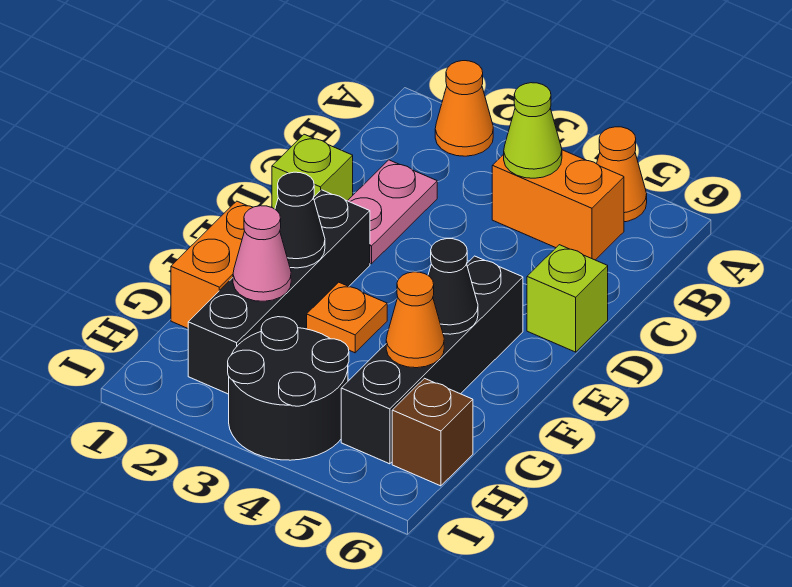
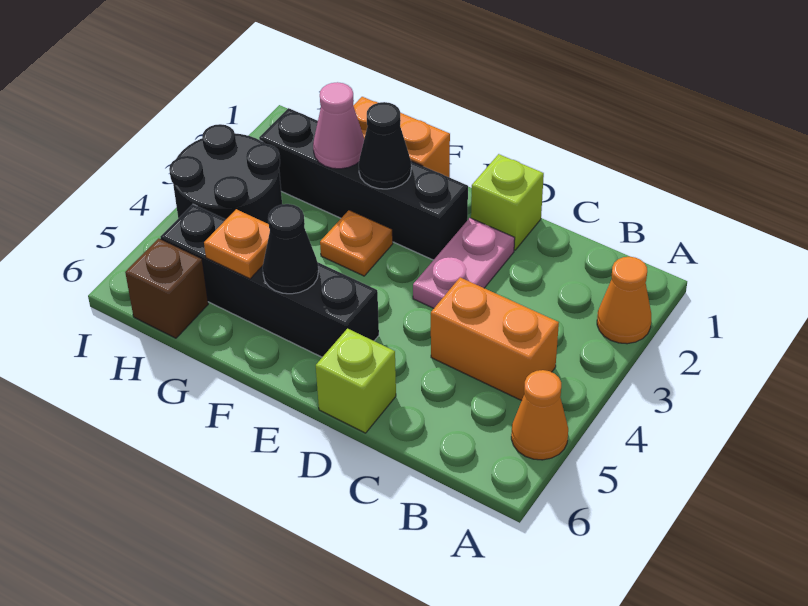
orange brick B4:B5 level 1 -> orange brick B4:C4 level 1
lime cone B4 level 2 -> none
pink plate C2:D2 level 1 -> pink plate D2:D3 level 1
orange cone G5 level 2 -> orange plate G5 level 2

